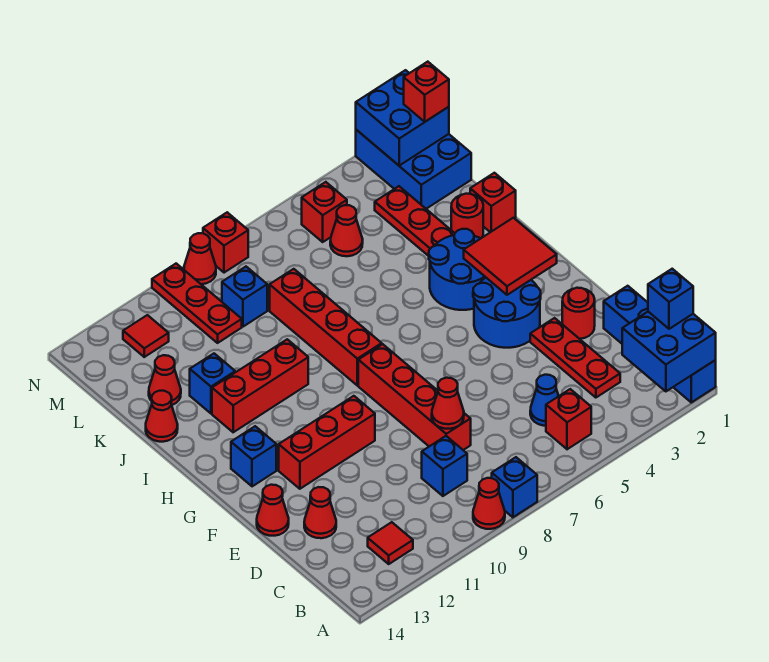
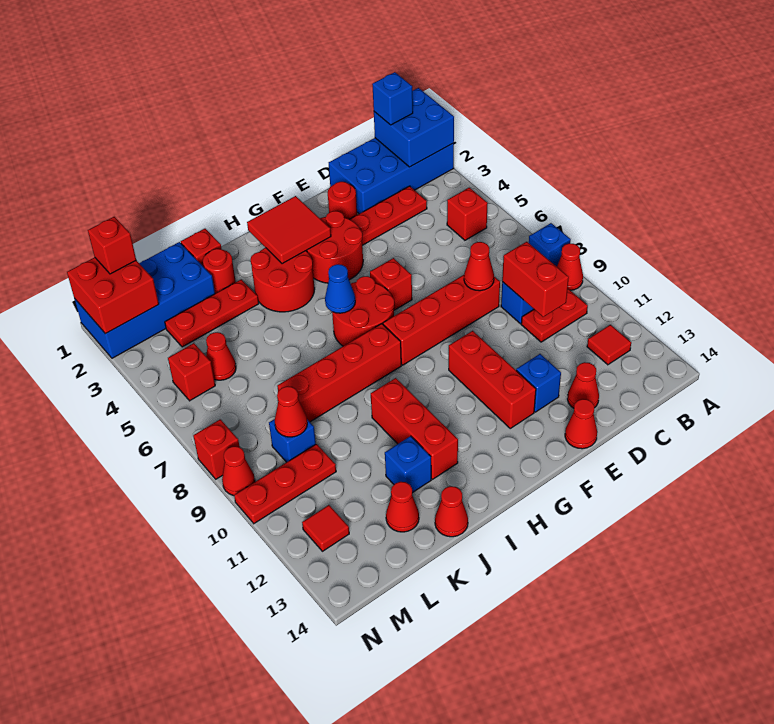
blue brick A1:D1 level 1 -> blue brick A1:D2 level 1
none -> red plate B10:C10 level 1
blue cone C5 level 1 -> blue cone H6 level 2
none -> red brick C9:C10 level 2
blue round brick F3:G4 level 1 -> red round brick F3:G4 level 1
none -> red brick F6 level 1
none -> red round brick G6:H7 level 1
blue brick G13 level 1 -> blue brick E12 level 1
blue round brick H3:I4 level 1 -> red round brick H3:I4 level 1
blue brick L1:N2 level 1 -> blue brick K1:N2 level 1
none -> red cone L9 level 2
blue brick M1:N2 level 2 -> red brick M1:N2 level 2

